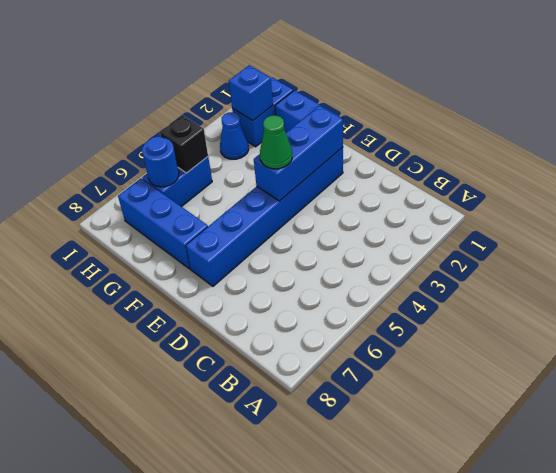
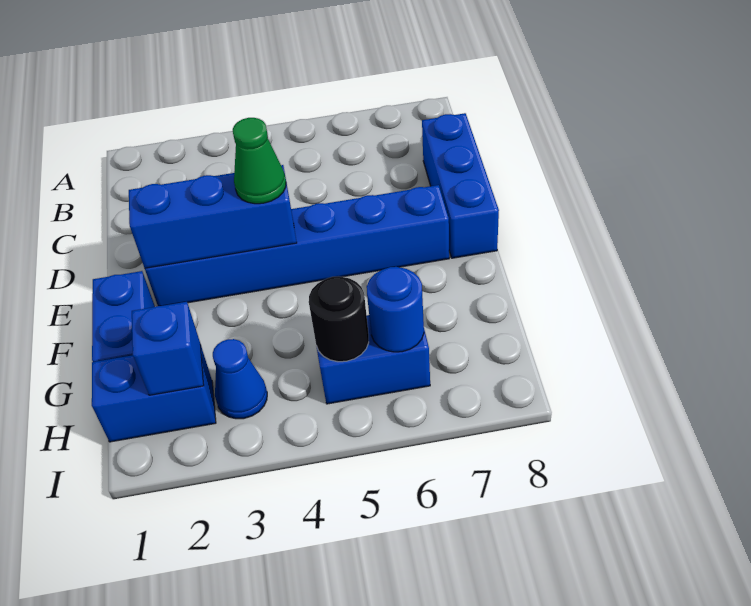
blue brick F7:H7 level 1 -> blue brick C8:E8 level 1
black brick H5 level 2 -> black round brick H5 level 2

